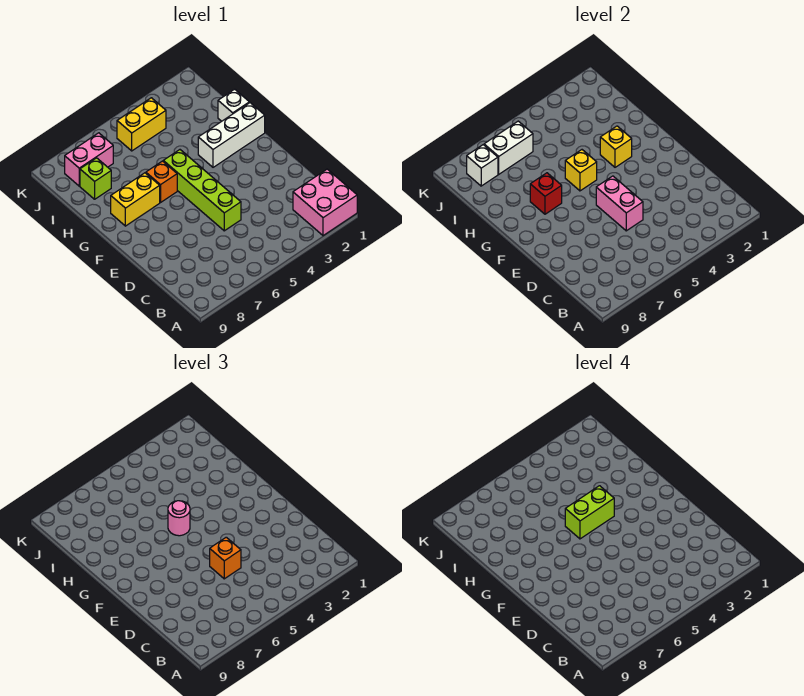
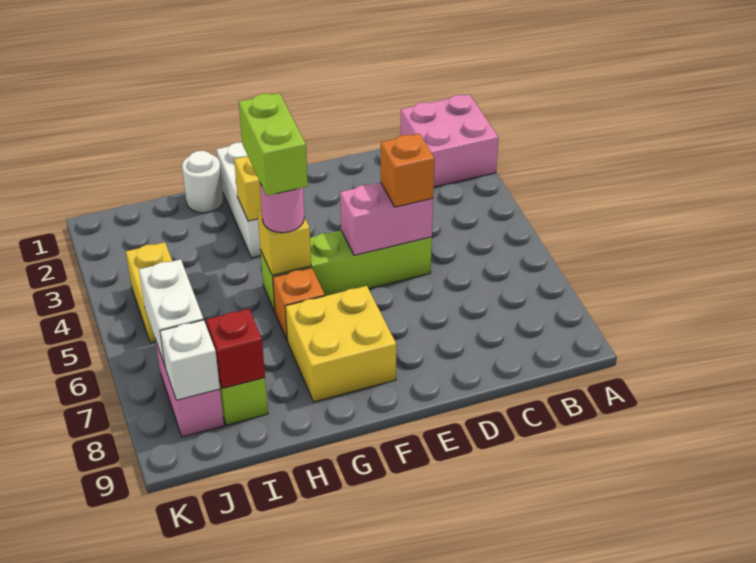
yellow brick G7:G8 level 1 -> yellow brick F7:G8 level 1
red brick G7 level 2 -> red brick I8 level 2
white brick H1 level 1 -> white round brick H1 level 1

